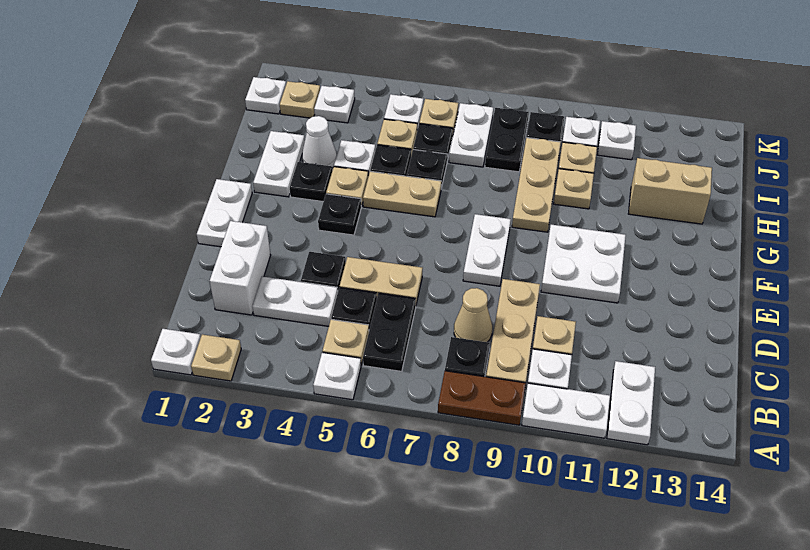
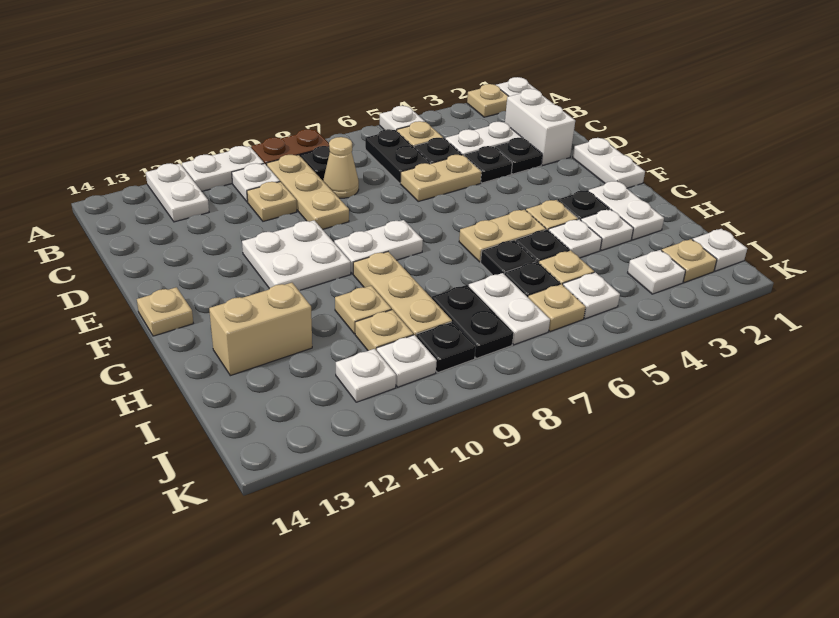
white plate E8:F8 level 1 -> white plate F8:F9 level 1
black plate F4 level 1 -> black plate D3 level 1
none -> tan plate F14 level 1
white cone H3 level 1 -> white plate H3 level 1

